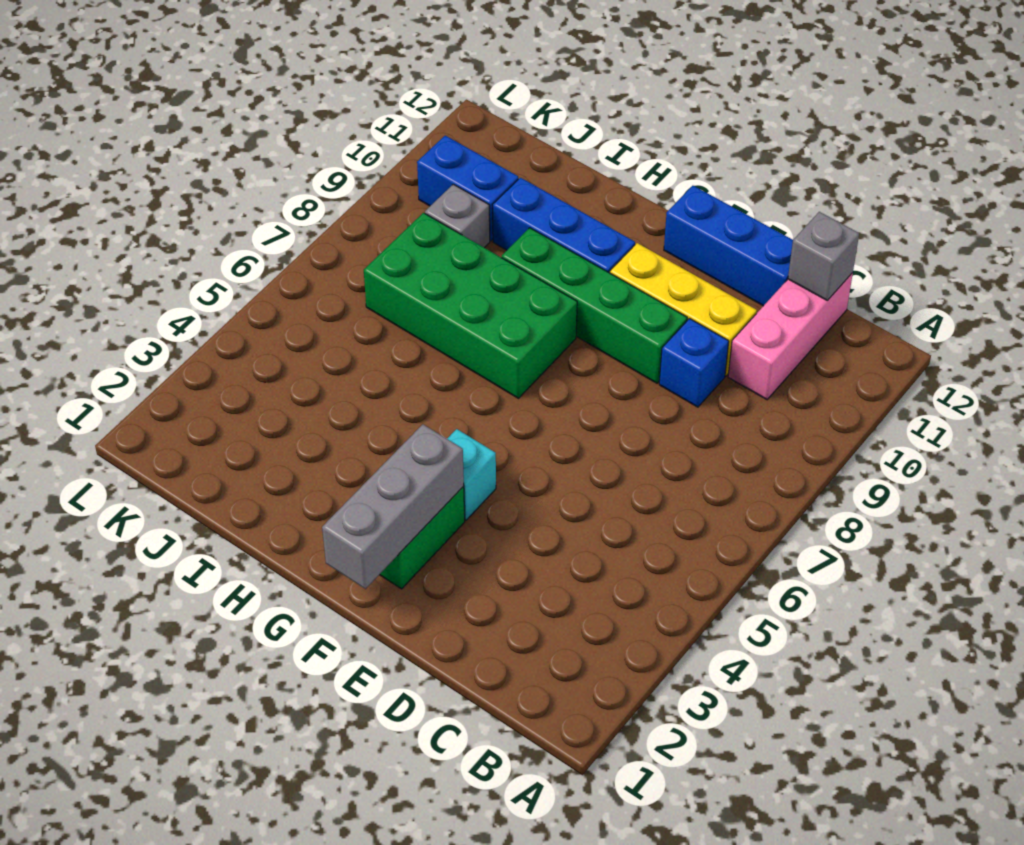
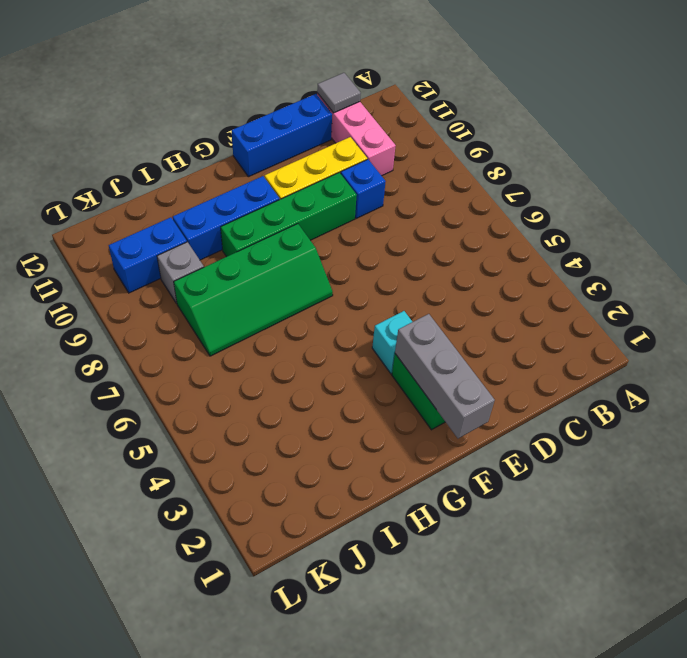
grey brick C12 level 2 -> grey tile C12 level 2
green brick G7:J8 level 1 -> green slope G7:J8 level 1 top 8

